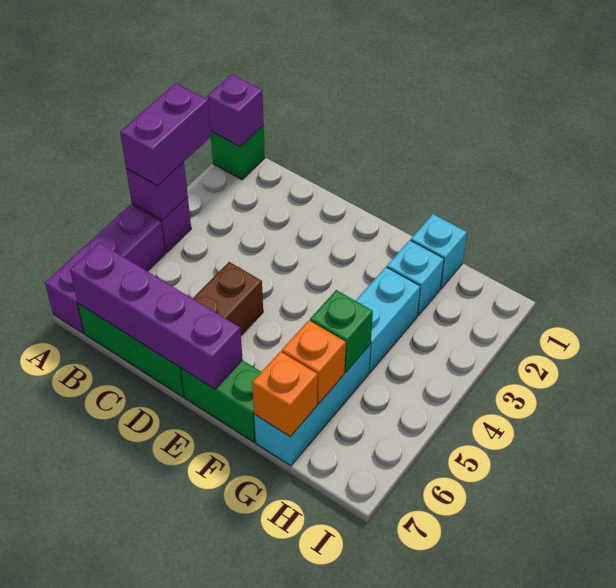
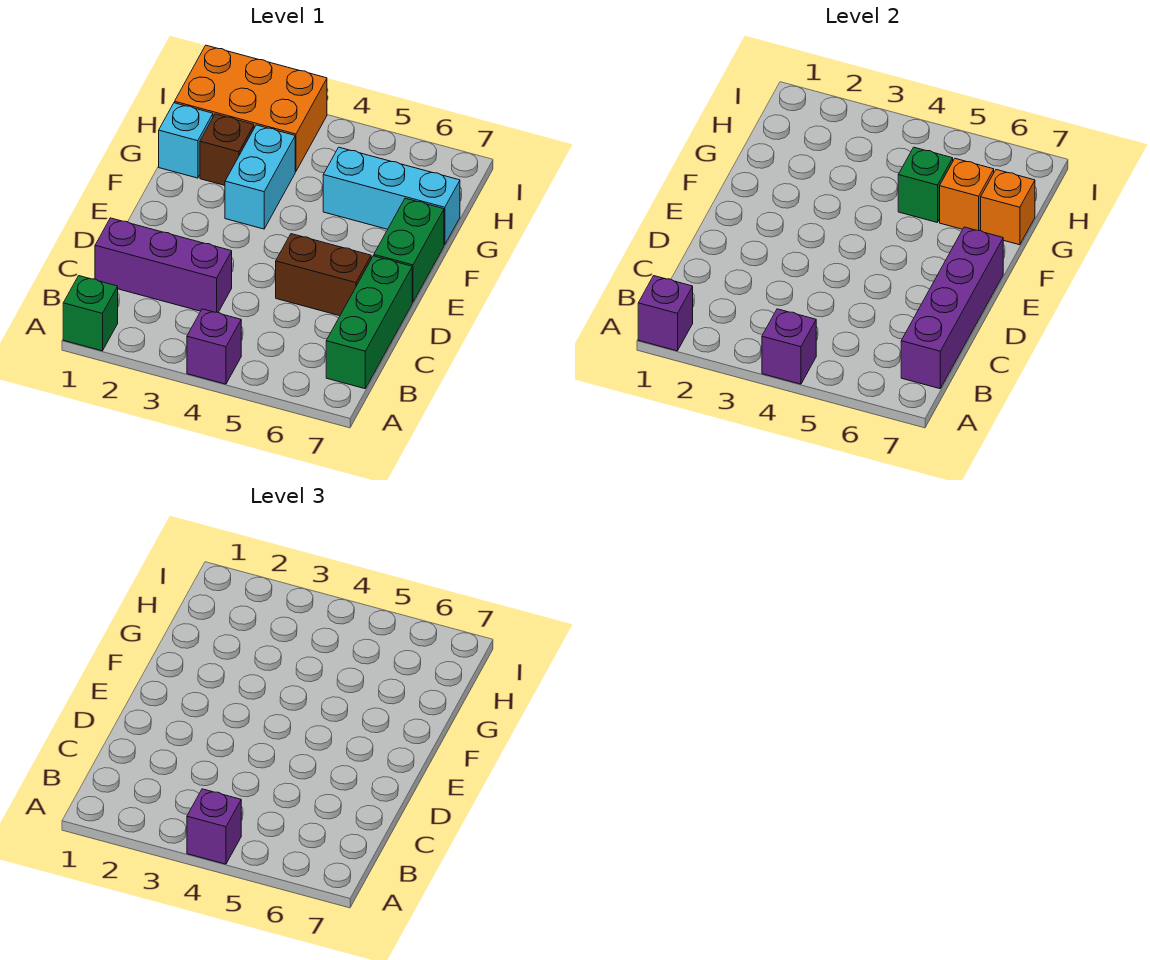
purple brick A3:A4 level 3 -> purple brick A4 level 3
purple brick A5:A7 level 1 -> purple brick C1:C3 level 1
cyan brick G2 level 1 -> brown brick G2 level 1
cyan brick G3:G4 level 1 -> cyan brick F3:G3 level 1
none -> orange brick H1:I3 level 1

